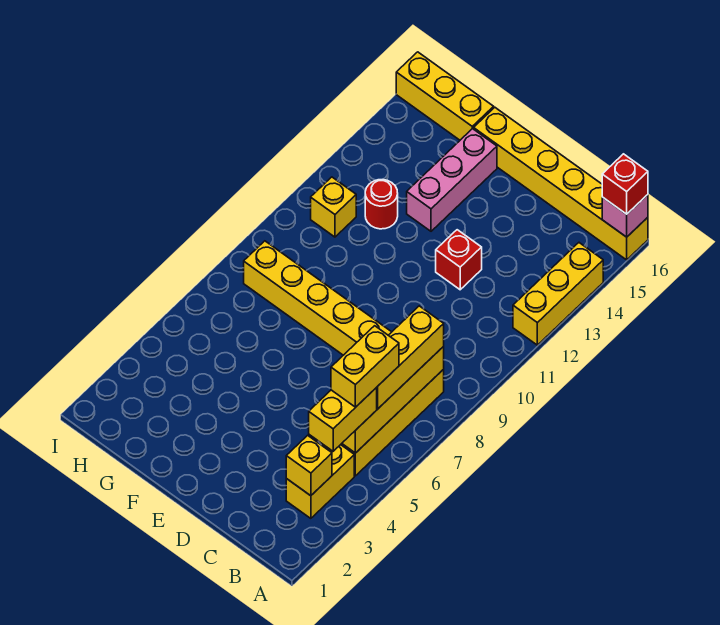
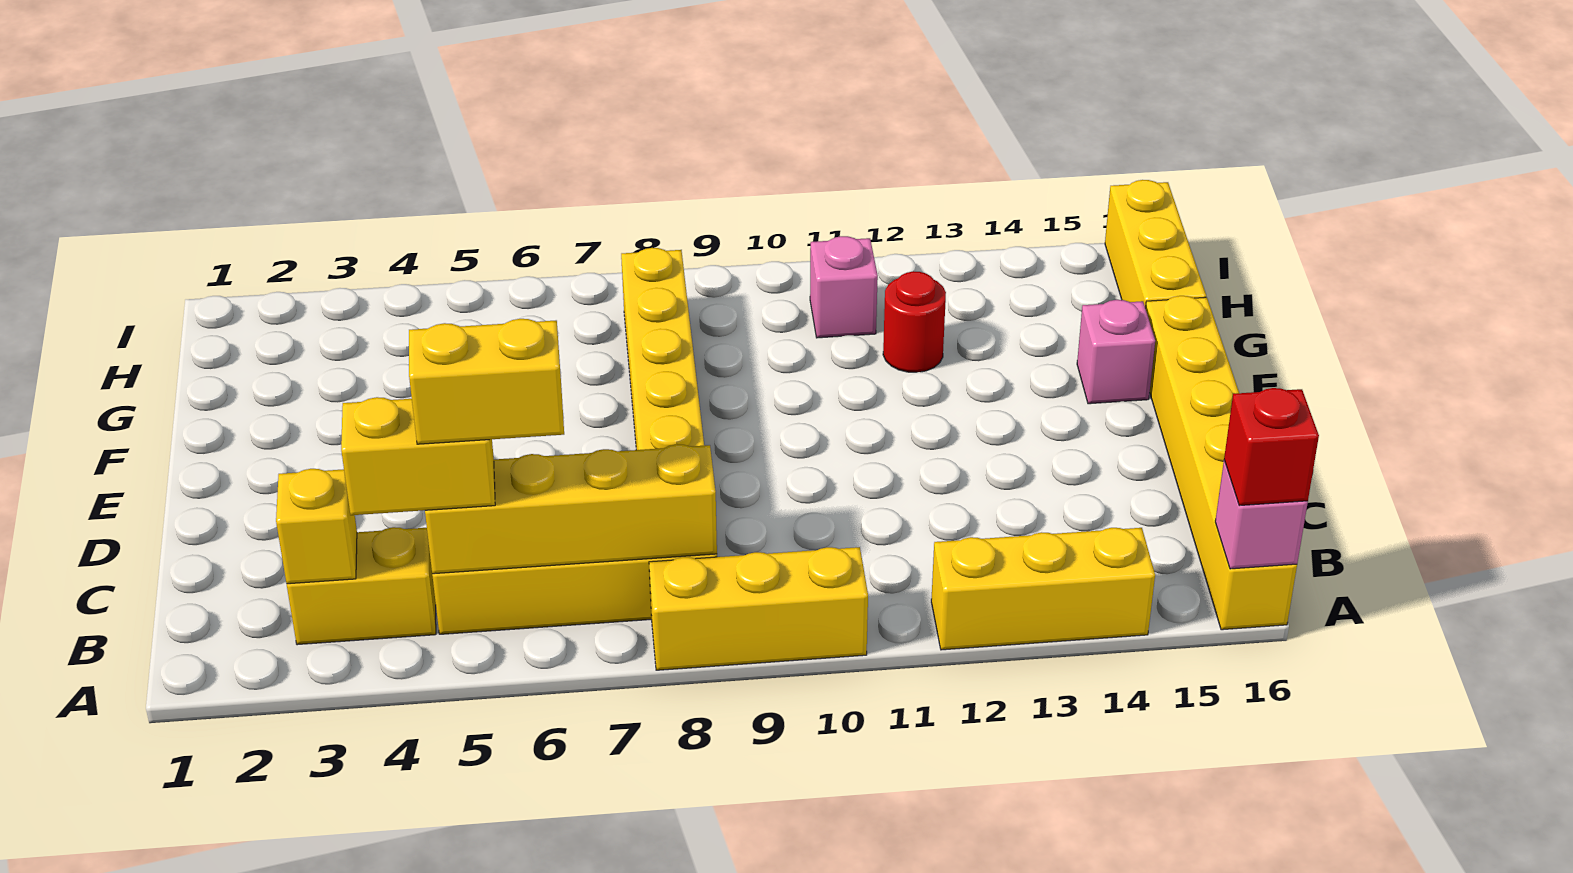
yellow brick B6:B8 level 3 -> yellow brick A8:A10 level 1
red brick D12 level 1 -> none
pink brick F13:F15 level 1 -> pink brick F15 level 1
yellow brick H11 level 1 -> pink brick H11 level 1

